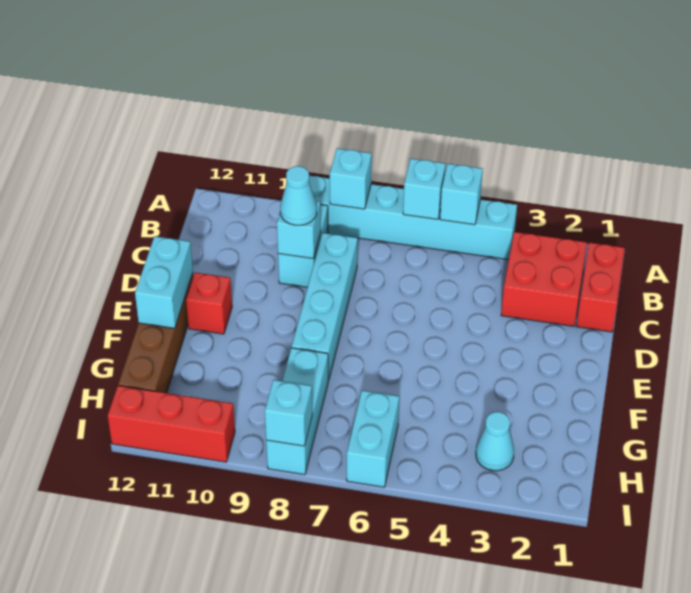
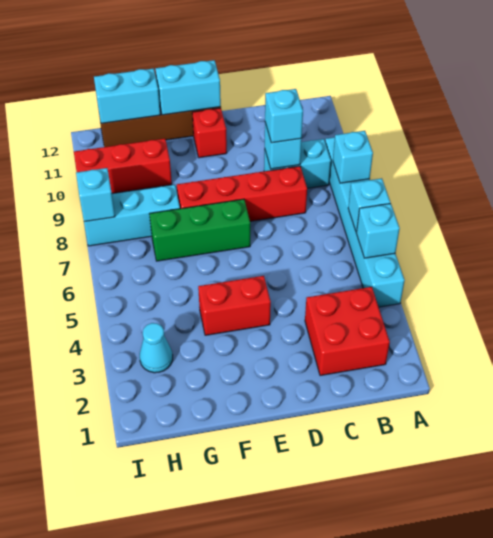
red brick B1:C1 level 1 -> red brick E4:F4 level 1
cyan brick C8:F8 level 1 -> red brick C8:F8 level 1
cyan cone C9 level 3 -> cyan brick C9 level 3
none -> green brick E7:G7 level 1
cyan brick H6:I6 level 1 -> cyan brick G12:H12 level 2
red brick I10:I12 level 1 -> red brick G10:I10 level 1

